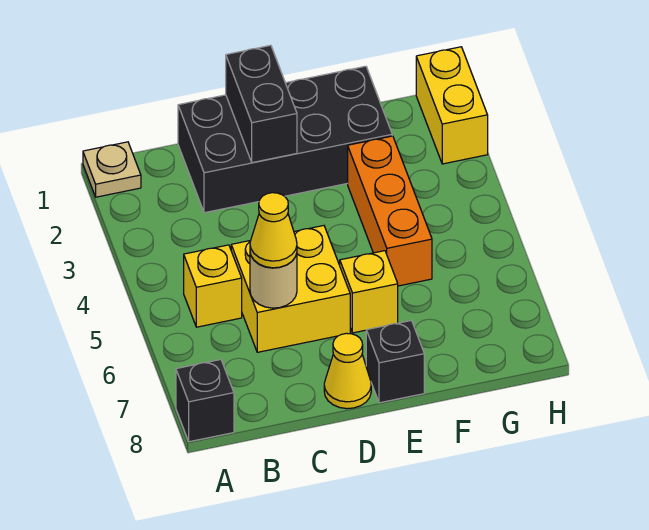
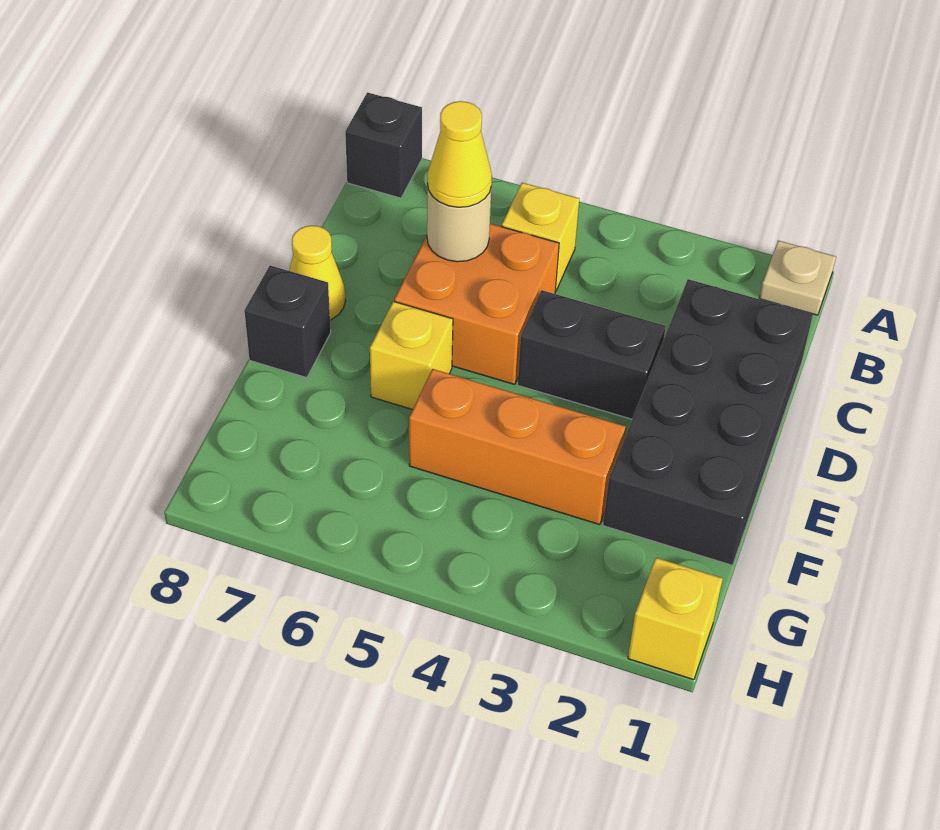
yellow brick C5:D6 level 1 -> orange brick C5:D6 level 1
black brick D1:D2 level 2 -> black brick D3:D4 level 1
yellow brick H1:H2 level 1 -> yellow brick H1 level 1

